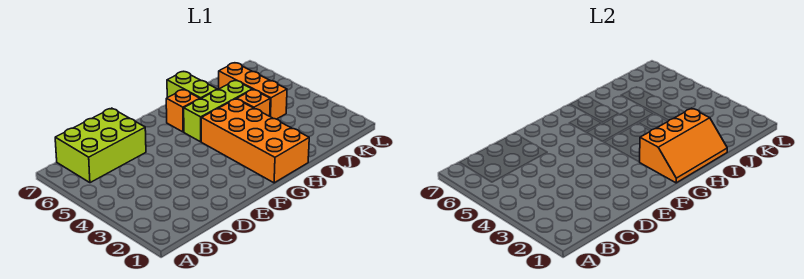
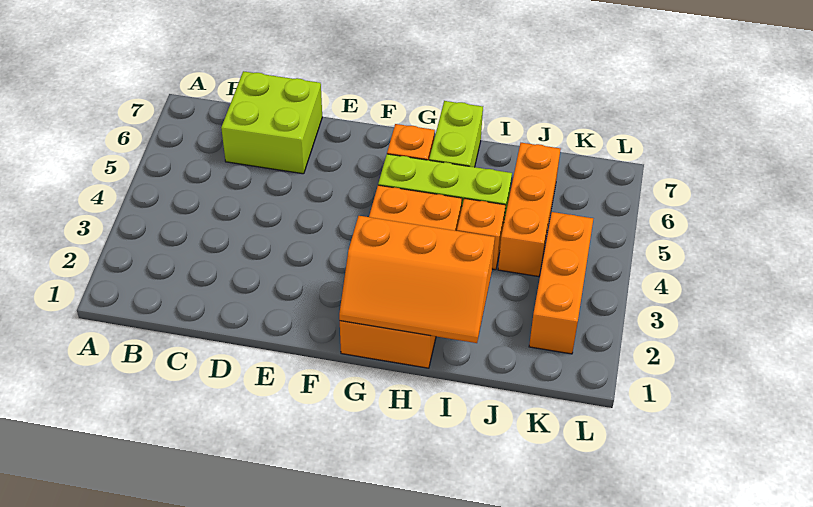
lime brick B6:D7 level 1 -> lime brick C6:D7 level 1
none -> orange brick K2:K4 level 1

